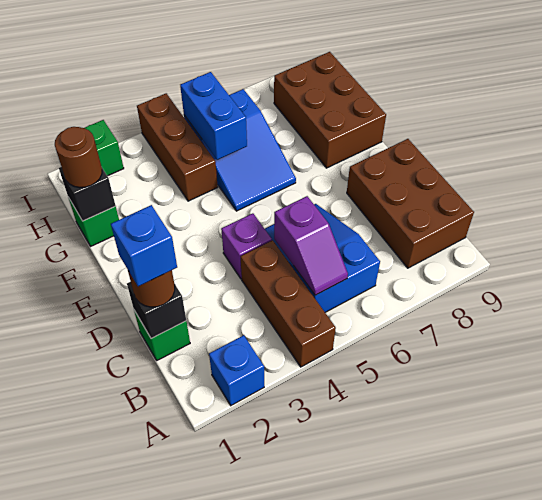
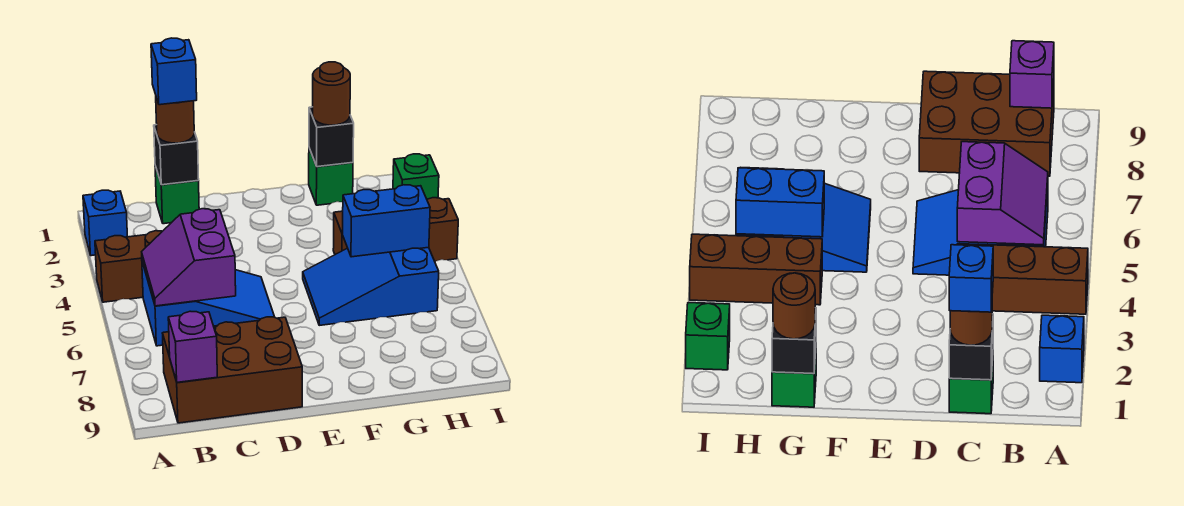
purple slope B5:C5 level 2 top C -> purple slope B5:C6 level 2 top C
purple brick D4 level 1 -> purple brick B9 level 2
brown brick F8:H9 level 1 -> none

